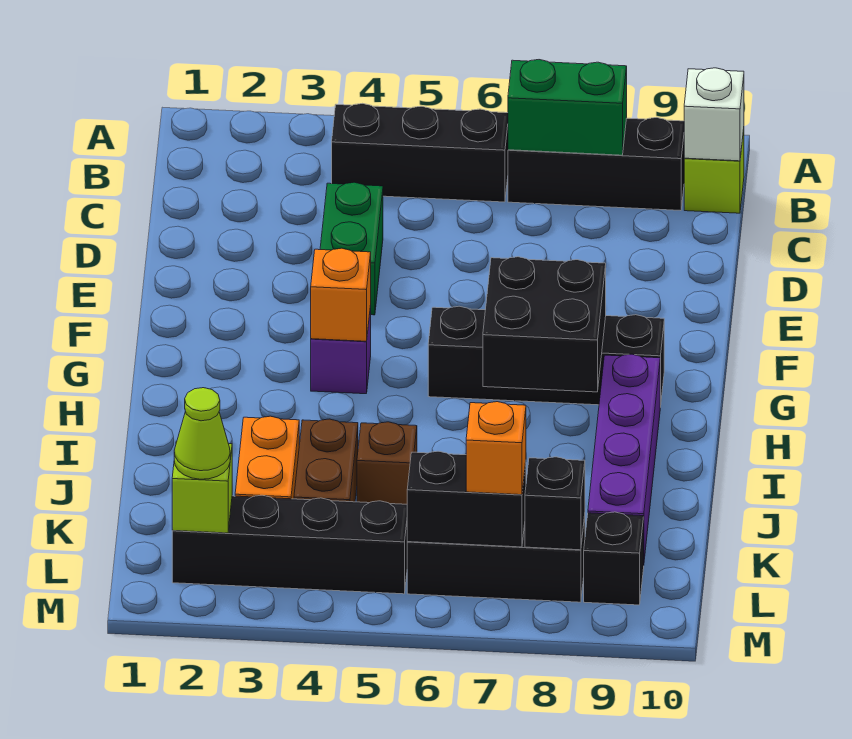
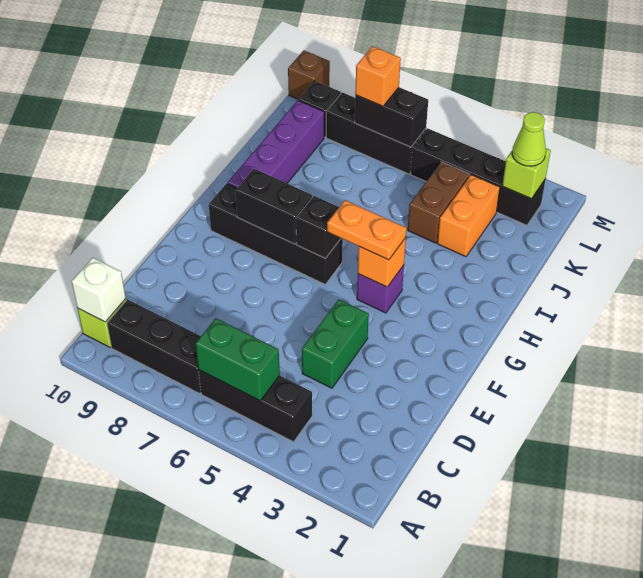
green brick B7:B8 level 2 -> green brick B5:B6 level 2
none -> orange plate G4:G5 level 3
black brick G7:H8 level 2 -> black brick G7:G8 level 2
brown brick J5 level 1 -> brown brick M10 level 1
black brick L8 level 2 -> black brick G6 level 2

